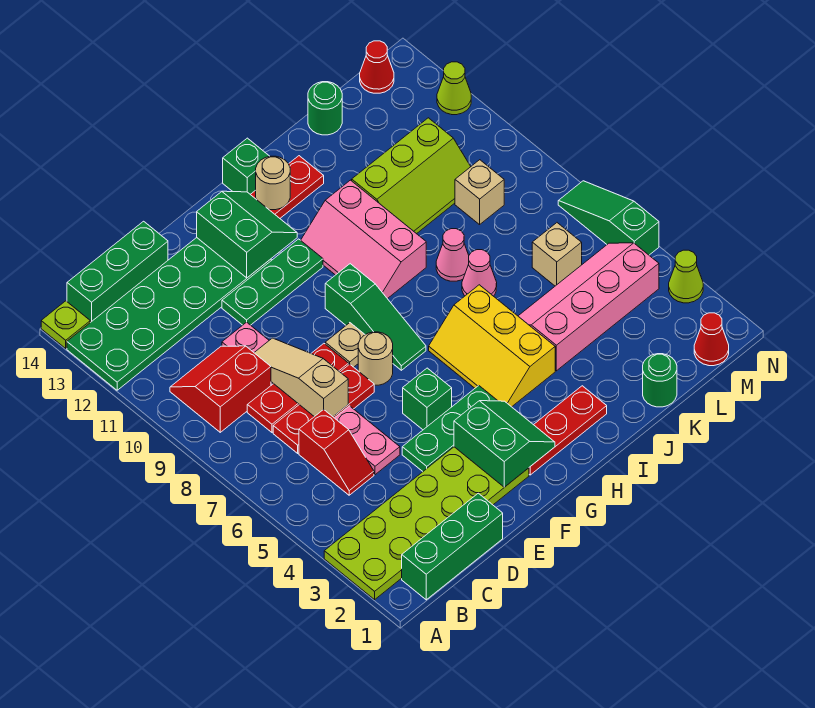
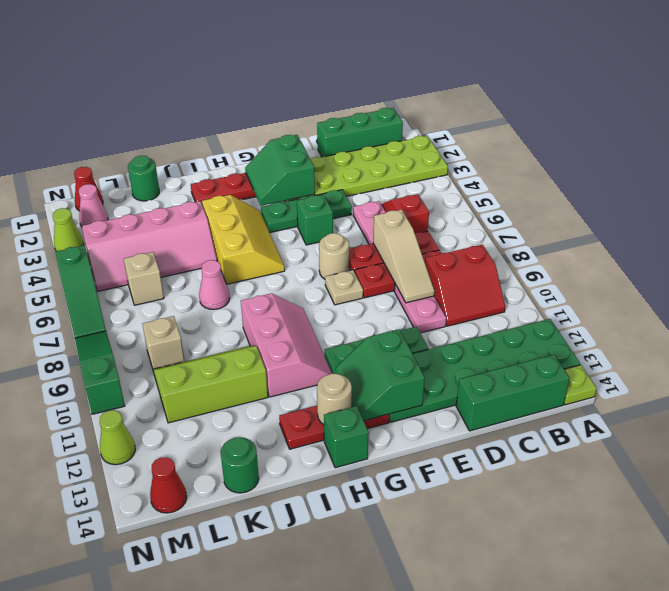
green slope G7:G9 level 1 top 9 -> green slope N8:N10 level 1 top 10
pink cone J8 level 1 -> pink cone M2 level 1

